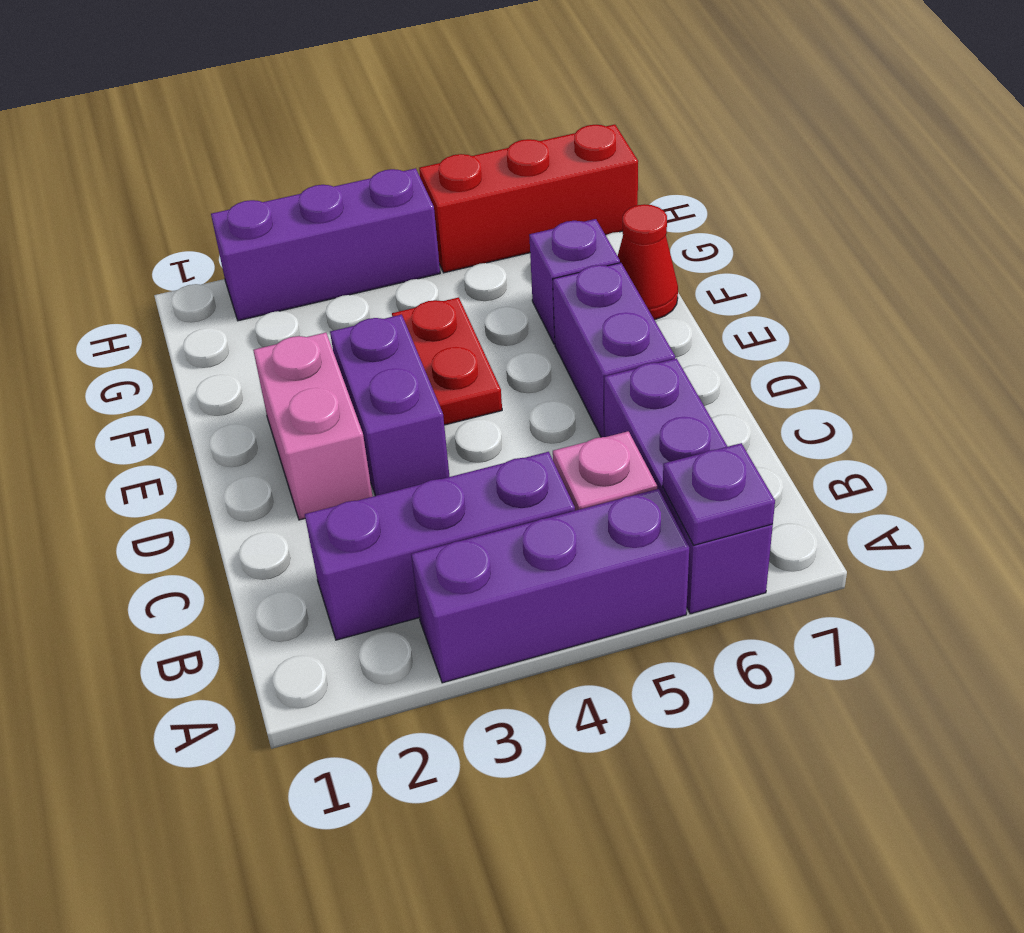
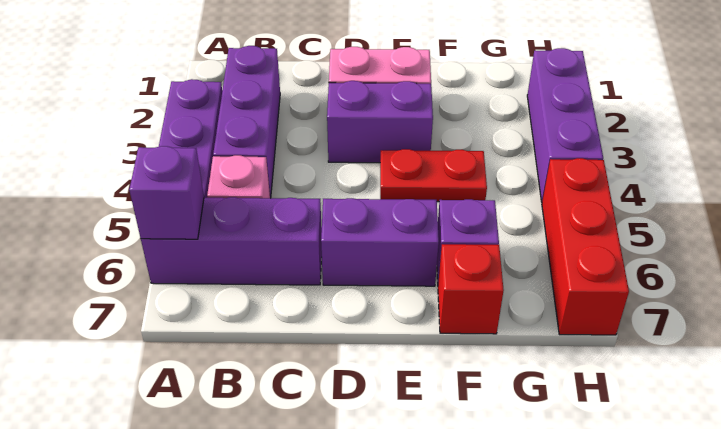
purple plate A6 level 2 -> purple brick A6 level 2
red cone F7 level 1 -> red brick F7 level 1

